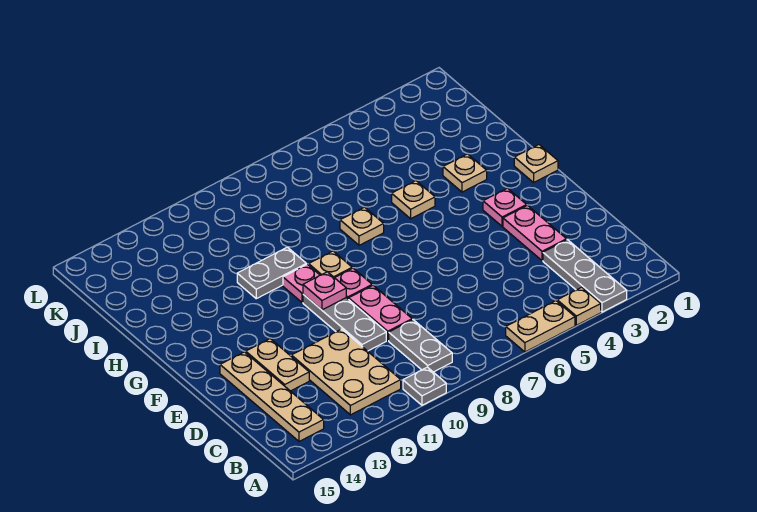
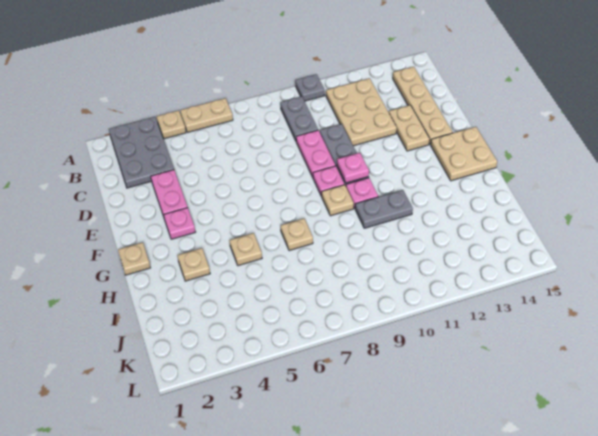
grey plate A3:C3 level 1 -> grey plate A2:C3 level 1
none -> tan plate F14:G15 level 1

